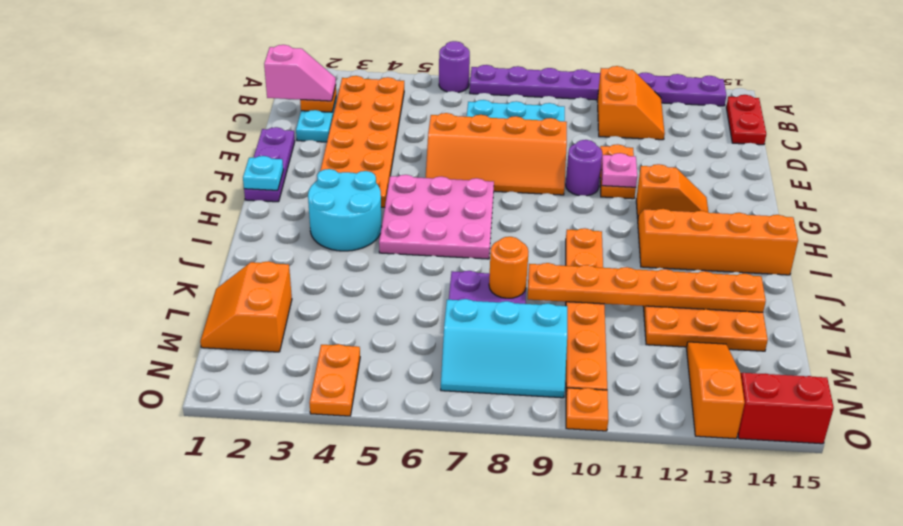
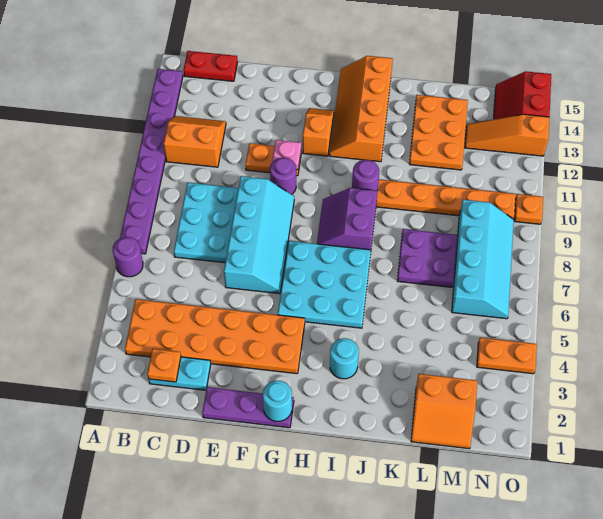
pink slope C1:C2 level 3 top 1 -> none
orange slope E6:F9 level 1 top E -> cyan slope E6:F9 level 1 top E
cyan plate G1 level 2 -> cyan round brick G1 level 2
pink plate G5:I7 level 1 -> cyan plate G5:I7 level 1
cyan round brick H3:I4 level 1 -> cyan round brick I3 level 1
none -> purple slope H8:I9 level 1 top I
none -> purple round brick I10 level 2
orange round brick K8 level 2 -> none
orange plate K9:K14 level 2 -> none
cyan slope M7:N9 level 1 top M -> cyan slope M6:N9 level 1 top M

